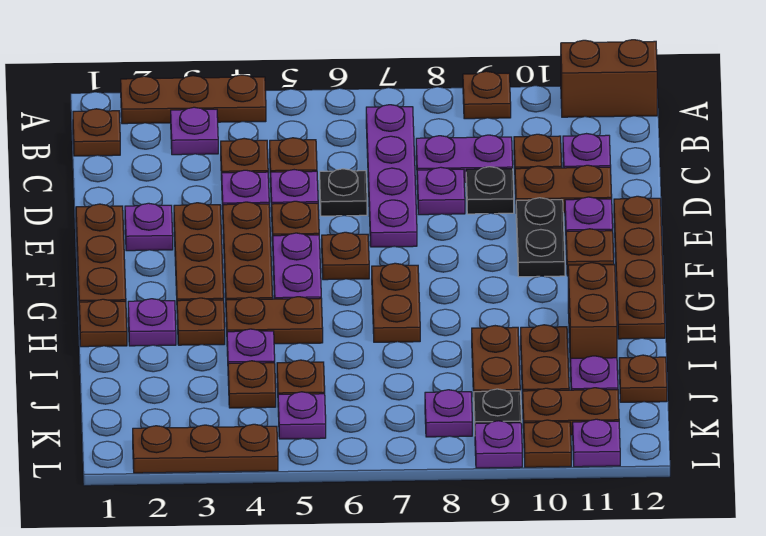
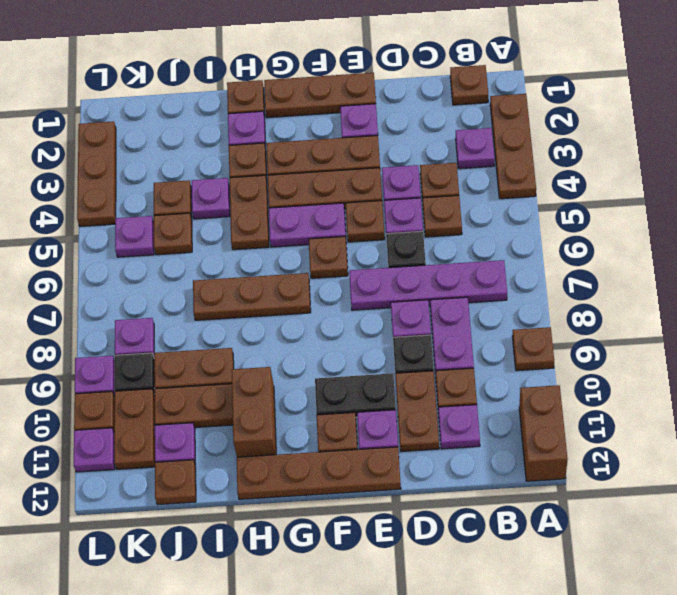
brown plate G7:H7 level 1 -> brown plate G7:I7 level 1
brown brick H11:I11 level 1 -> brown brick H10:H11 level 1

